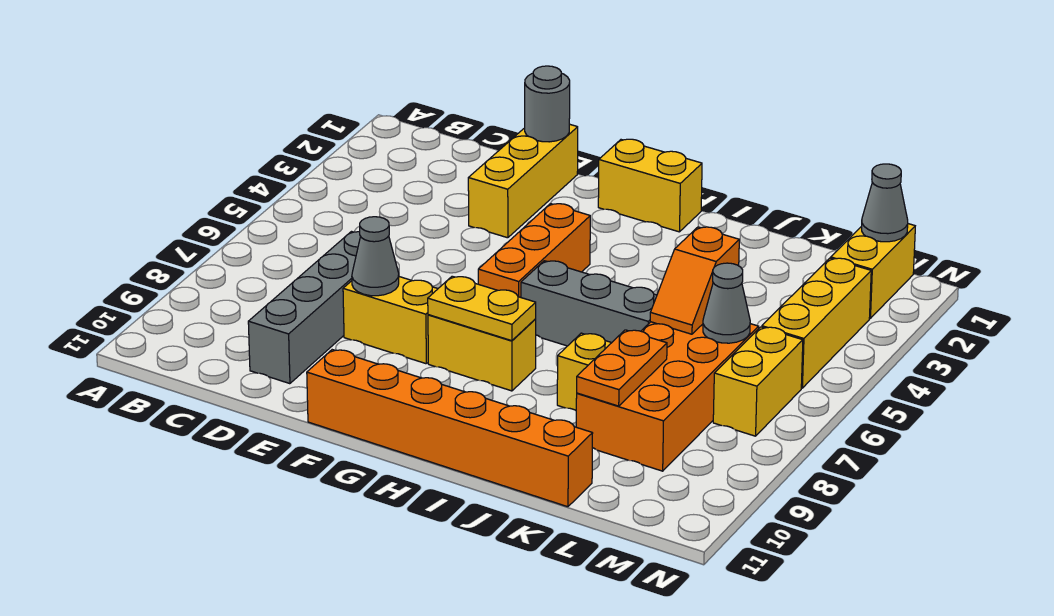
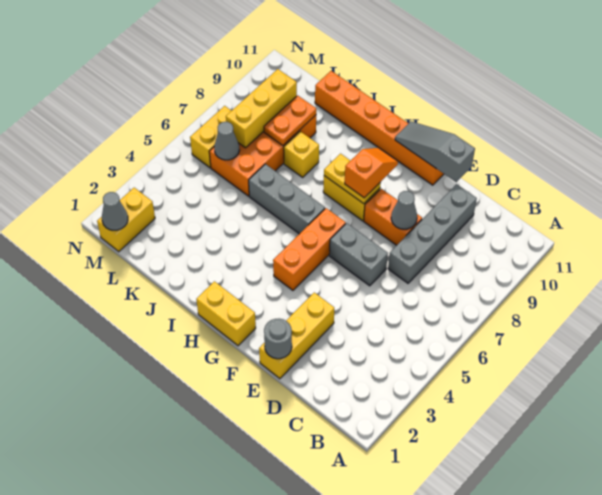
none -> grey brick E6:F6 level 1
yellow brick E8:F8 level 1 -> orange brick E8:F8 level 1
none -> grey slope E11:G11 level 2 top E
orange slope K5:K6 level 2 top 5 -> orange slope G8:G9 level 3 top 8
yellow brick M3:M5 level 1 -> yellow brick L7:L9 level 2

